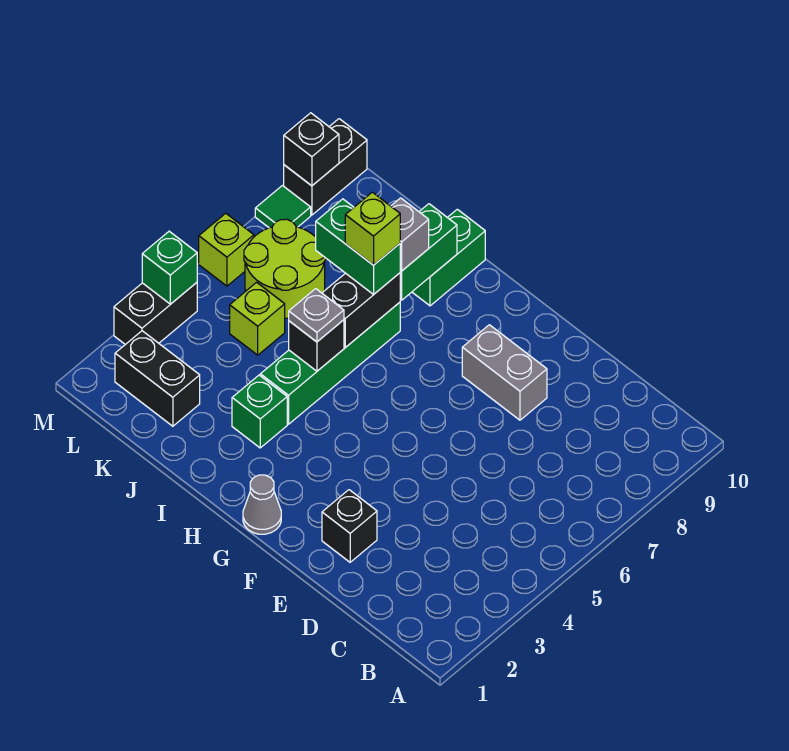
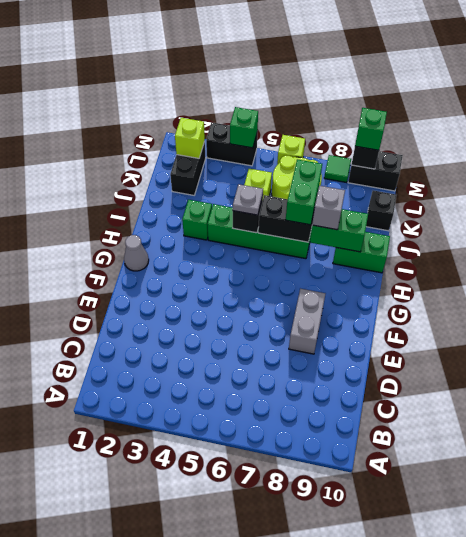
black brick E2 level 1 -> black brick K10 level 1
lime brick I7 level 4 -> lime brick L2 level 2
none -> green brick M9 level 3

